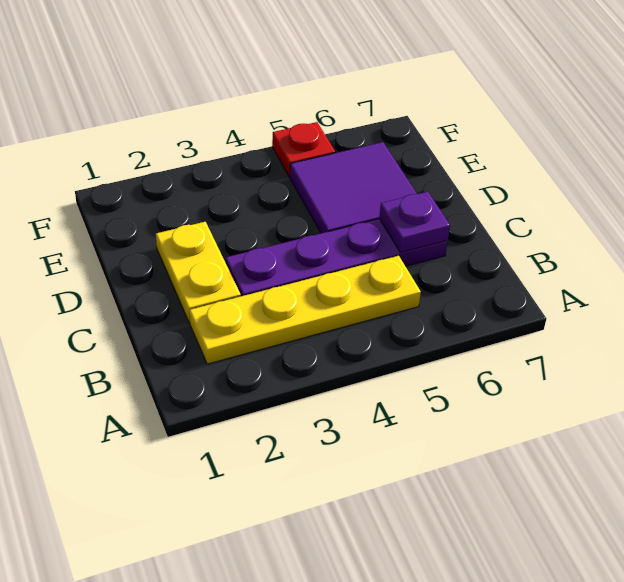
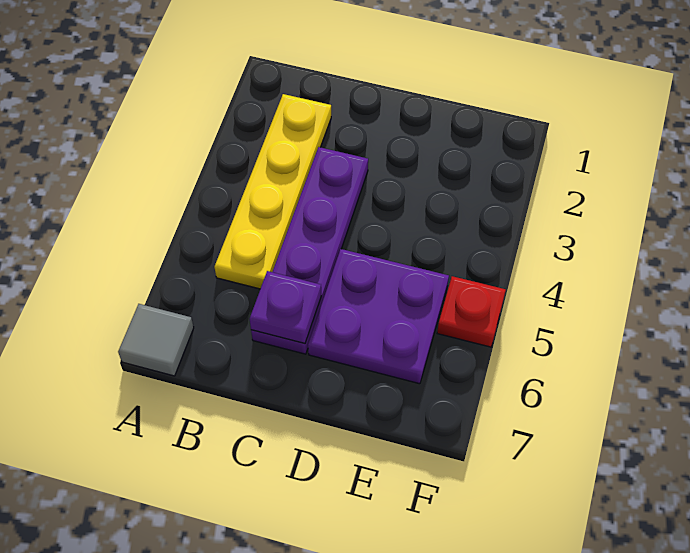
none -> grey tile A7 level 1
yellow plate C2:D2 level 1 -> none
purple tile D5:E6 level 1 -> purple plate D5:E6 level 1

